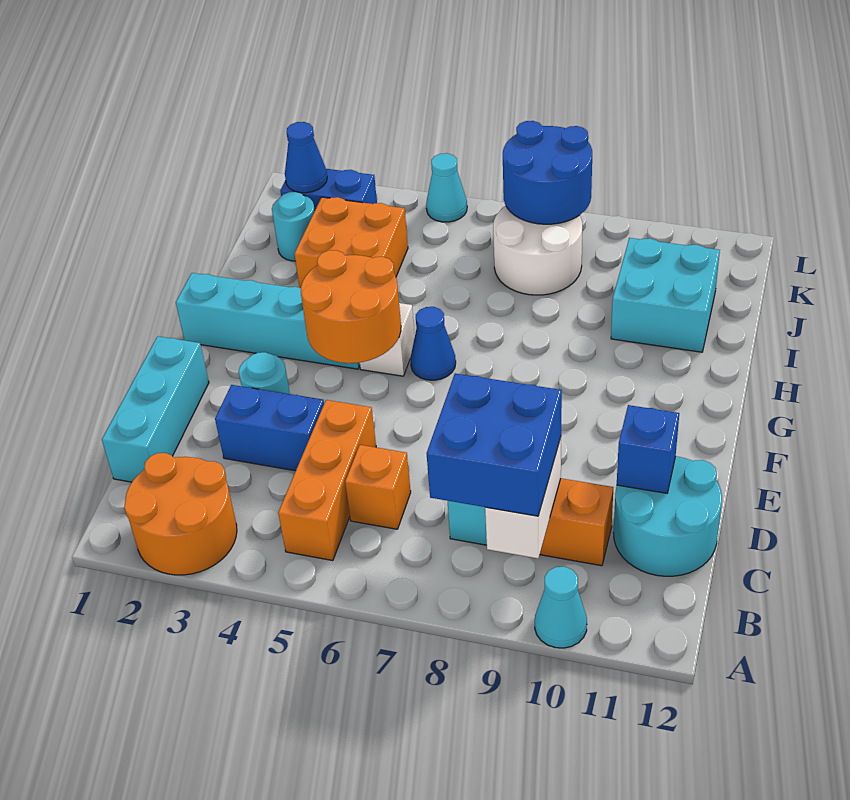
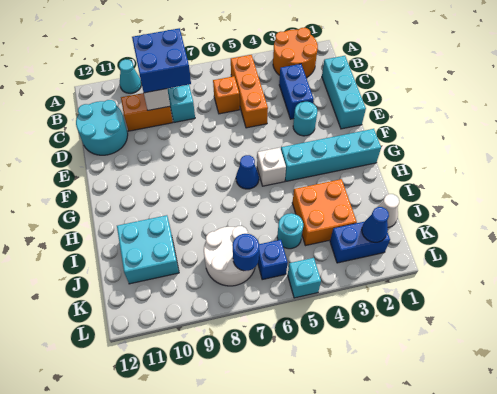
blue brick D3:D4 level 1 -> blue brick C3:D3 level 1
blue brick D11 level 2 -> blue brick K6 level 1
orange round brick F4:G5 level 2 -> none
none -> white cone J1 level 1
cyan round brick J2 level 1 -> cyan round brick J5 level 1
blue round brick K7:L8 level 2 -> blue round brick K7 level 2
cyan cone L5 level 1 -> cyan brick L5 level 1

